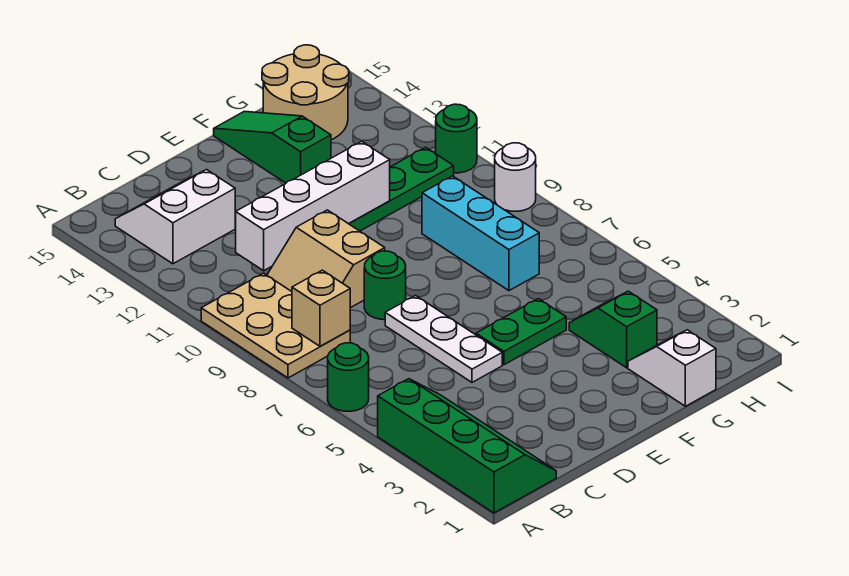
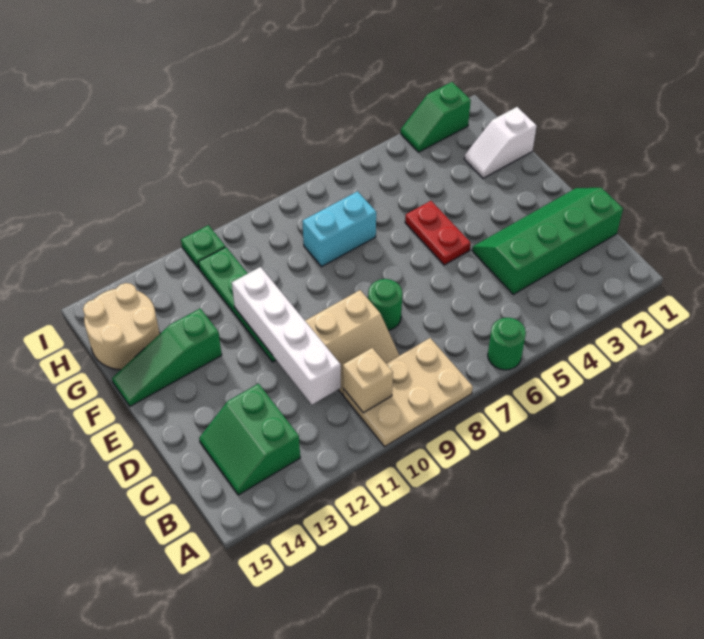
green slope A1:B4 level 1 top A -> green slope C1:D4 level 1 top C
tan brick B8 level 2 -> tan brick B10 level 2
white slope B13:C14 level 1 top 13 -> green slope B13:C14 level 1 top 13
white plate D5:D7 level 1 -> none
green plate E5:F5 level 1 -> red plate E5:F5 level 1
green slope G3:G4 level 1 top 3 -> green slope I2:I3 level 1 top 2
cyan brick G7:G9 level 1 -> cyan brick G7:G8 level 1
white round brick I9 level 1 -> none
green round brick I11 level 1 -> green plate I11 level 1

